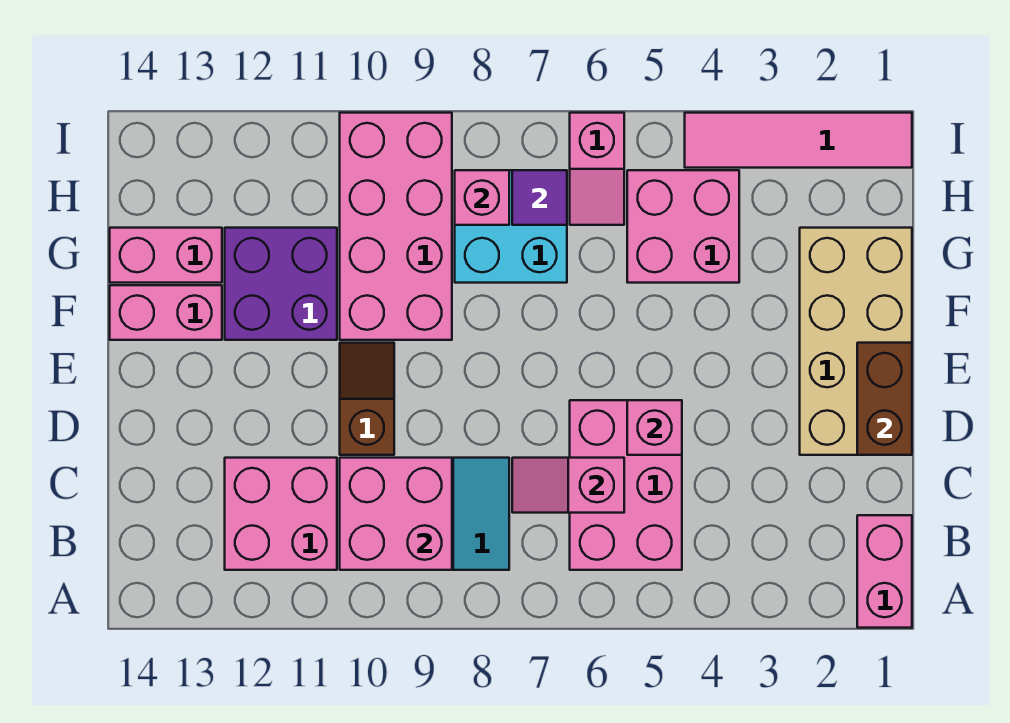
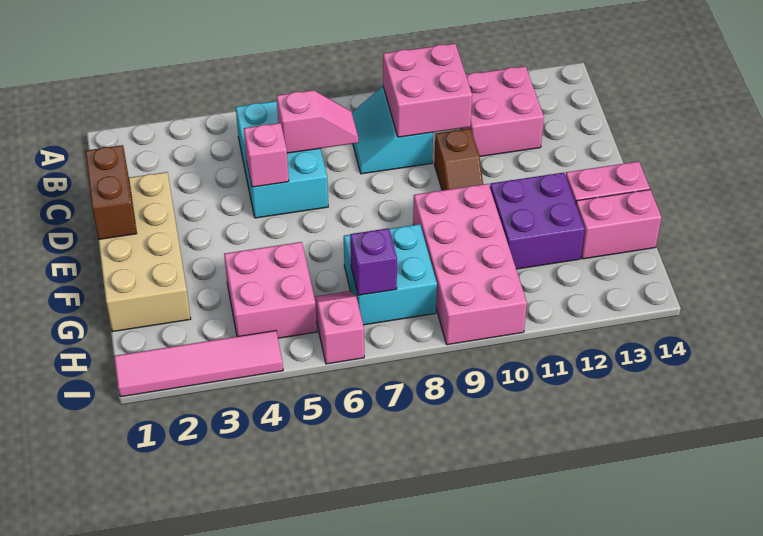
pink brick A1:B1 level 1 -> none
pink brick B5:D6 level 1 -> cyan brick B5:D6 level 1
purple tile H7 level 2 -> purple brick H7 level 2
pink brick H8 level 2 -> none

